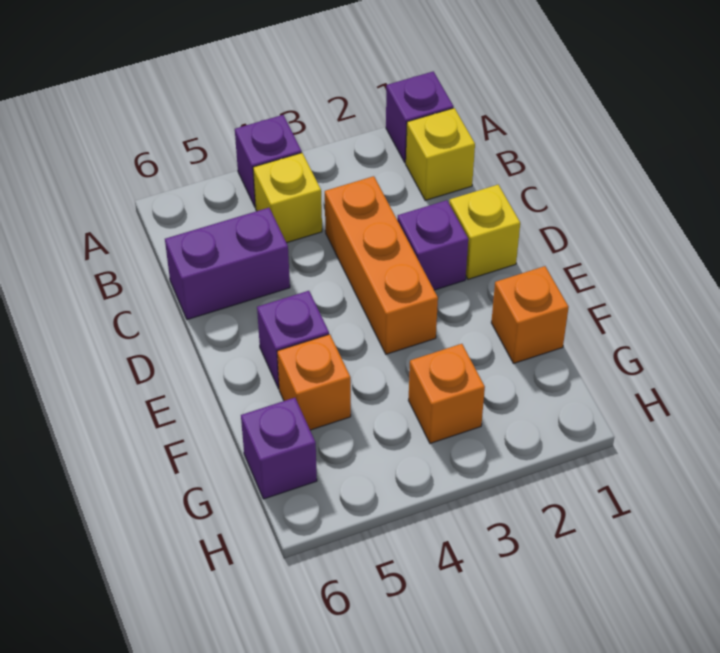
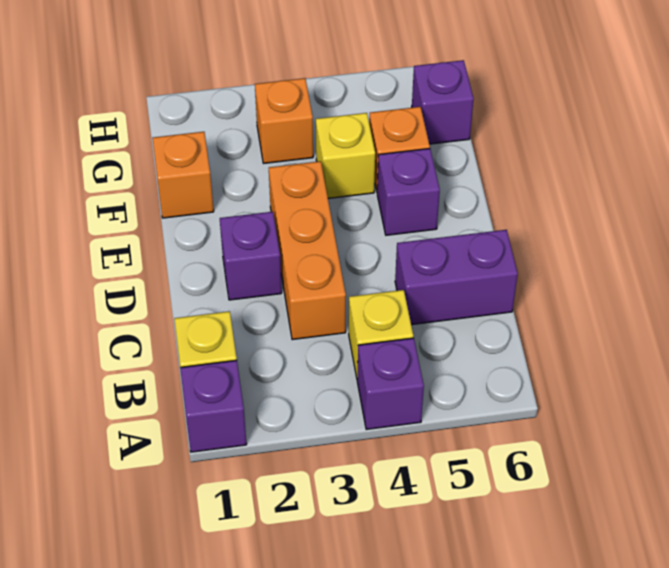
yellow brick D1 level 1 -> yellow brick F4 level 1

